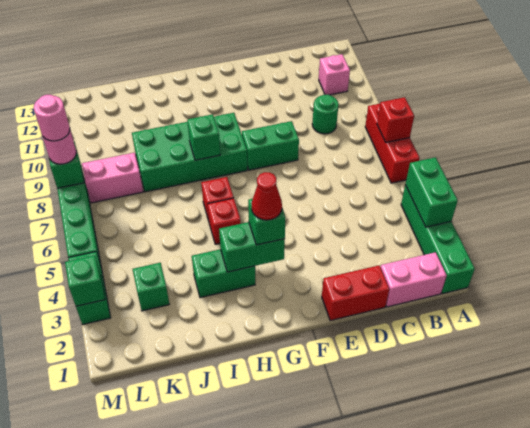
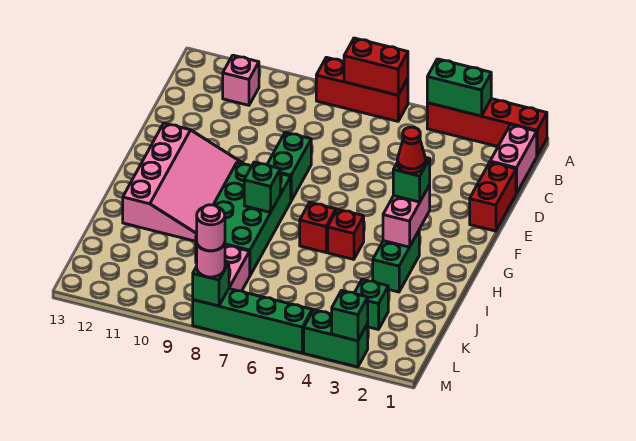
green brick A1:A4 level 1 -> red brick A1:A4 level 1
red brick A7 level 2 -> red brick A6:A7 level 2
green round brick C9 level 1 -> none
none -> pink slope F10:I12 level 1 top 12
green brick G3:H3 level 2 -> pink brick G3:H3 level 2

